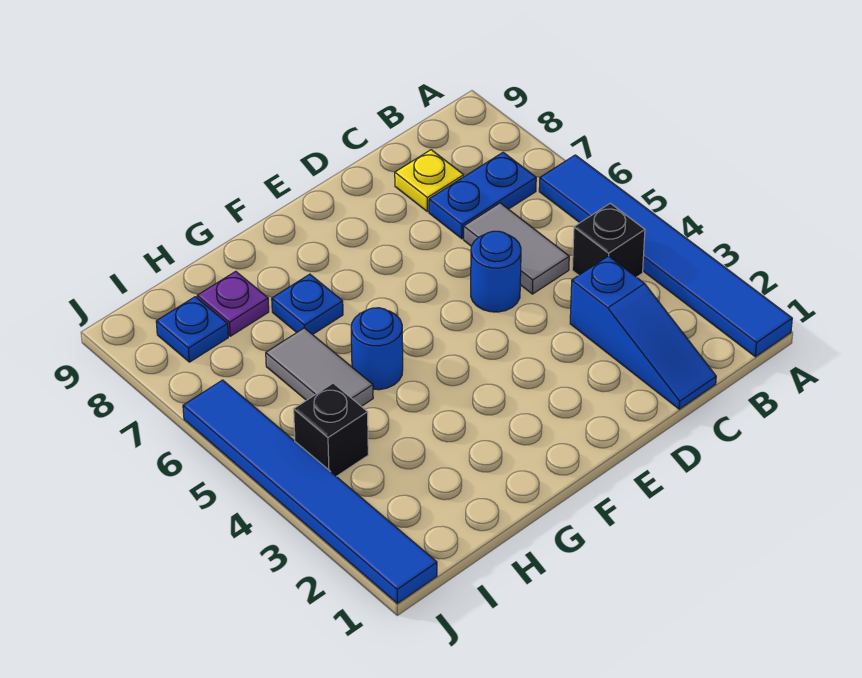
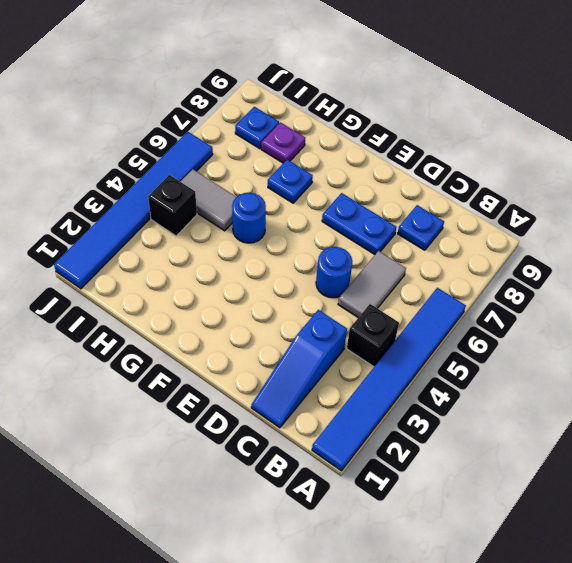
blue plate B7:C7 level 1 -> blue plate D7:E7 level 1
yellow plate C8 level 1 -> blue plate C8 level 1
grey tile H5:H6 level 1 -> grey tile H5:I5 level 1

